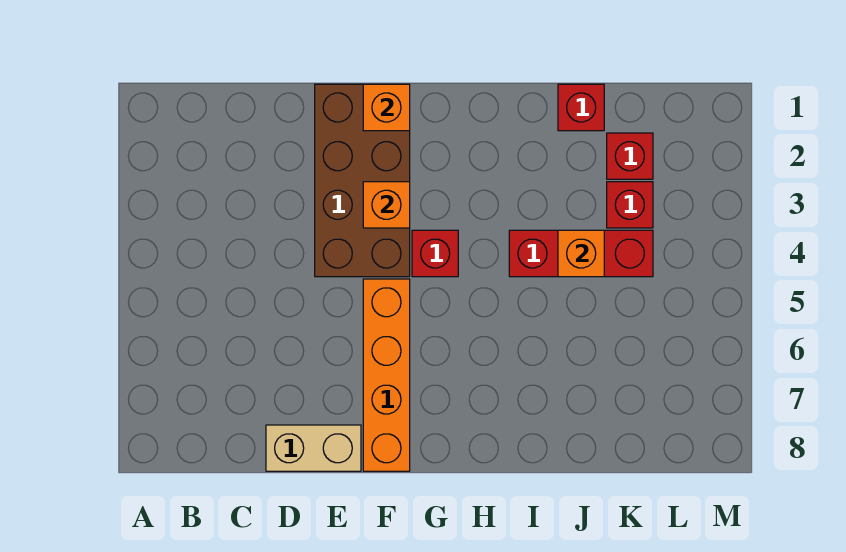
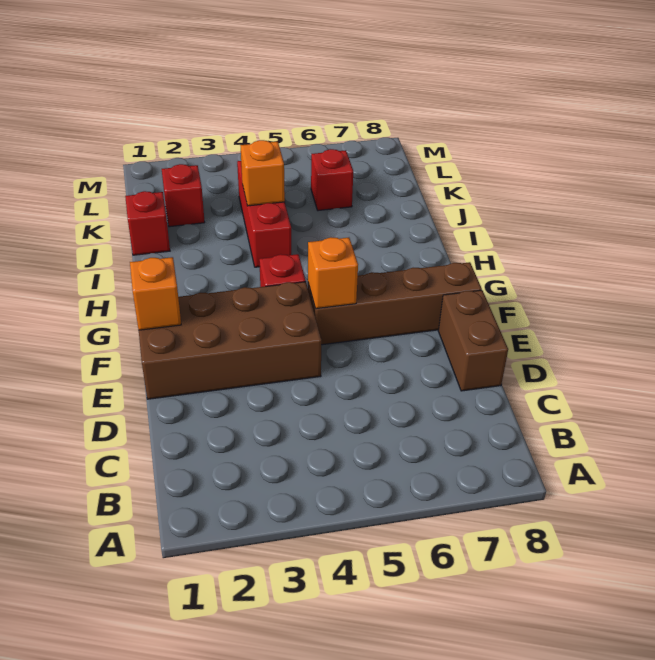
tan brick D8:E8 level 1 -> brown brick D8:E8 level 1
orange brick F3 level 2 -> orange brick F5 level 2
orange brick F5:F8 level 1 -> brown brick F5:F8 level 1
red brick K3 level 1 -> red brick K6 level 1

